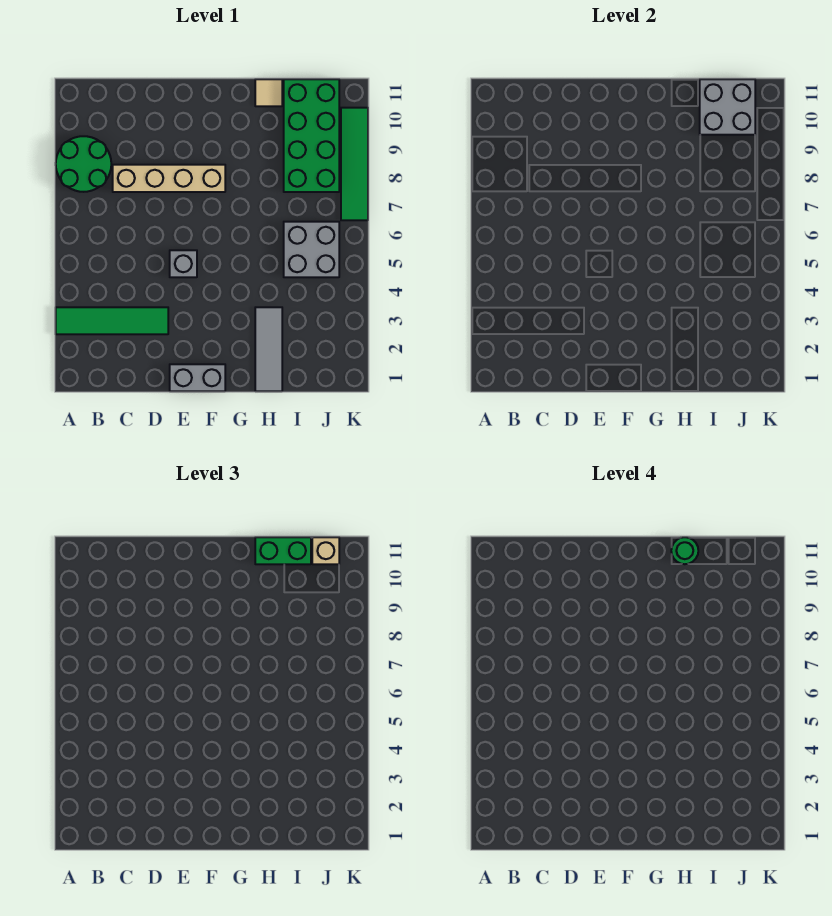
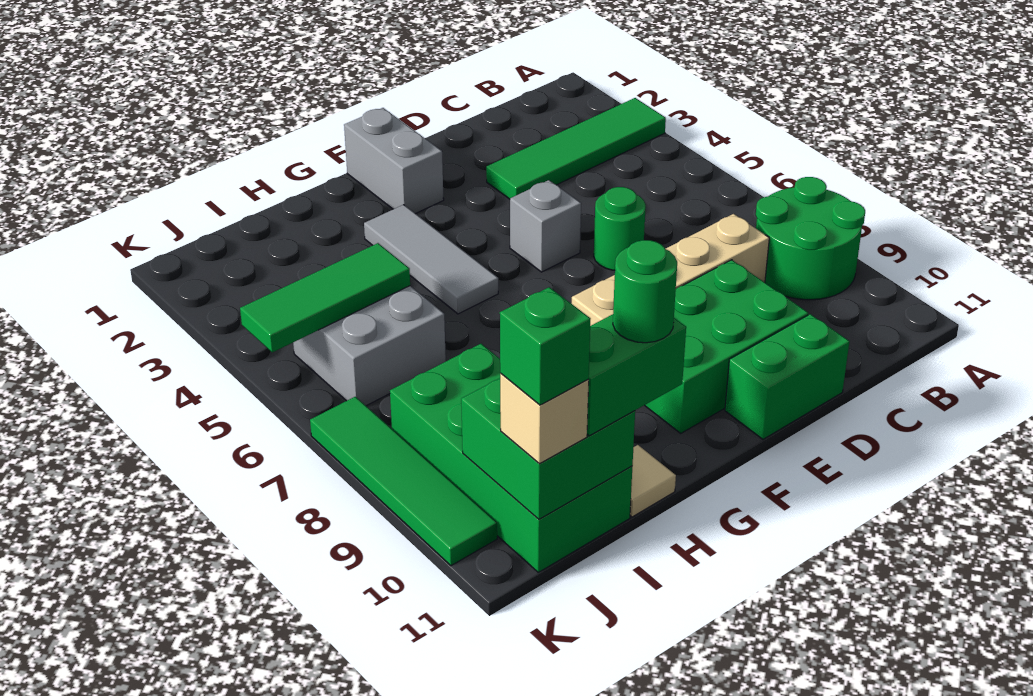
none -> green round brick D6 level 1
none -> green brick D9:F10 level 1
none -> green brick D11:E11 level 1
grey brick E1:F1 level 1 -> grey brick F1:F2 level 1
grey tile H1:H3 level 1 -> grey tile G3:G5 level 1
none -> green tile I5:K5 level 2
grey brick I10:J11 level 2 -> green brick I10:J11 level 2
none -> green brick J11 level 4

